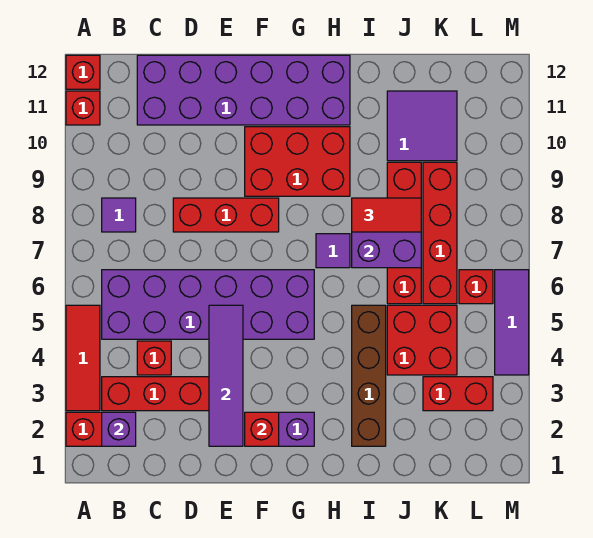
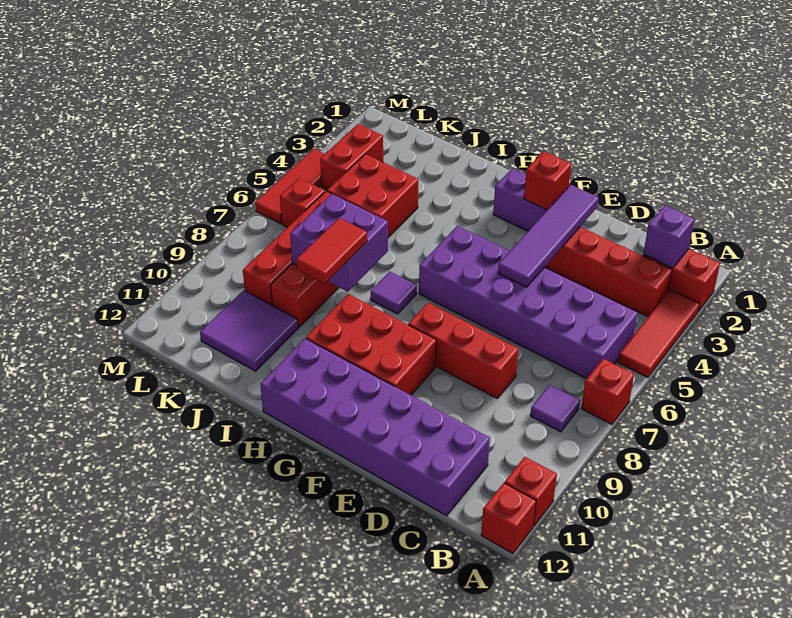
red brick C4 level 1 -> red brick A7 level 1
brown brick I2:I5 level 1 -> none
red tile I8:J8 level 3 -> red tile I8:I9 level 3
red brick K3:L3 level 1 -> red brick L3:L4 level 1
purple tile M4:M6 level 1 -> red tile M4:M6 level 1

